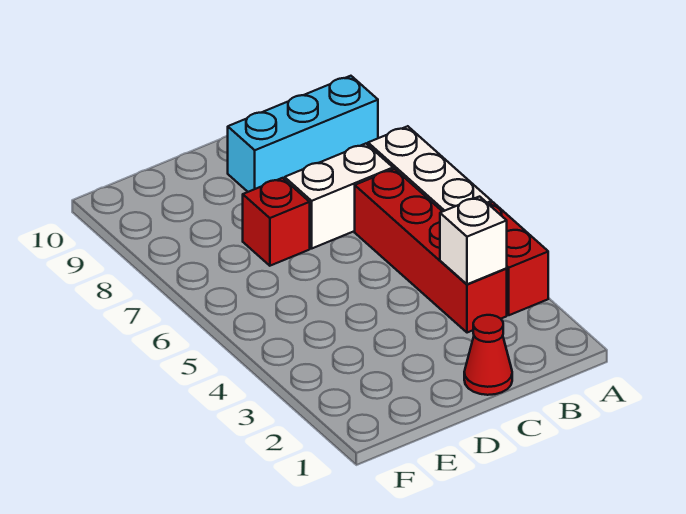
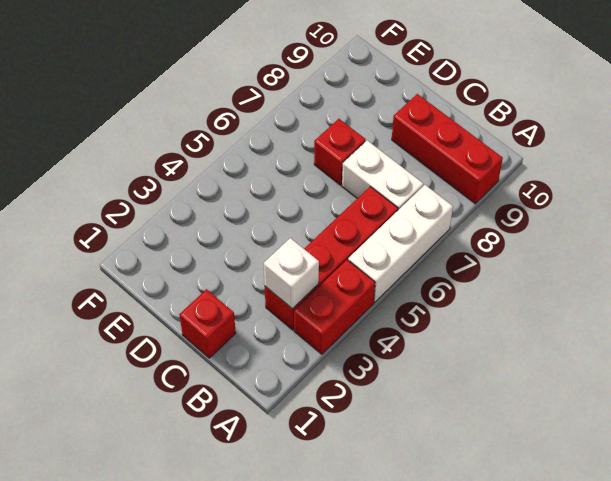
cyan brick A9:C9 level 1 -> red brick A9:C9 level 1
red cone C1 level 1 -> red brick C1 level 1

